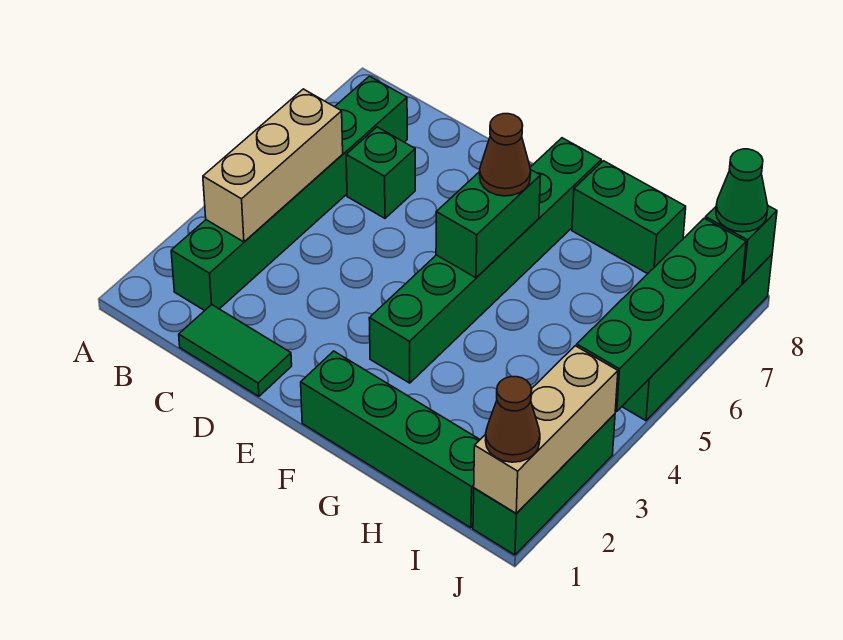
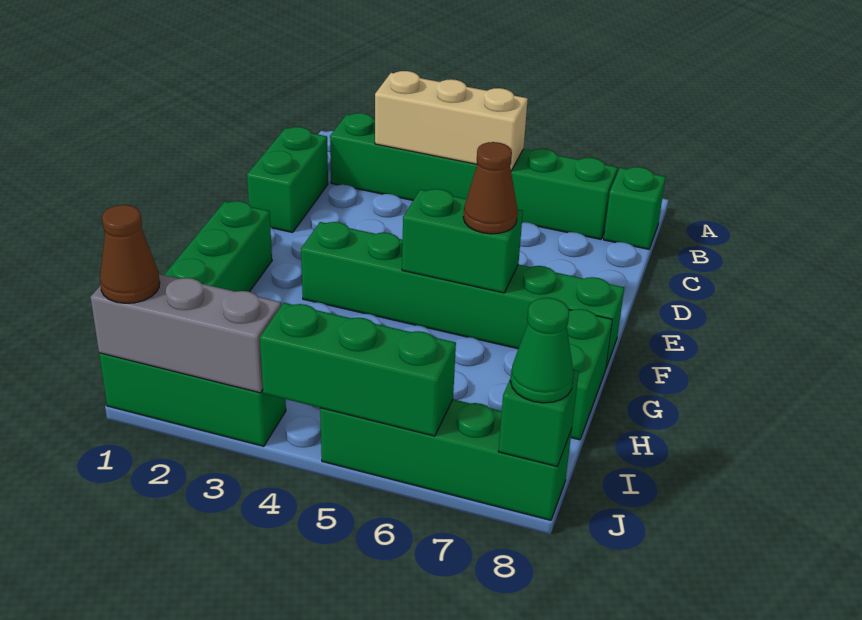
green tile C1:D1 level 1 -> green brick C1:D1 level 1
green brick C6 level 1 -> green brick B8 level 1
tan brick J1:J3 level 2 -> grey brick J1:J3 level 2
green brick J4:J7 level 2 -> green brick J4:J6 level 2

